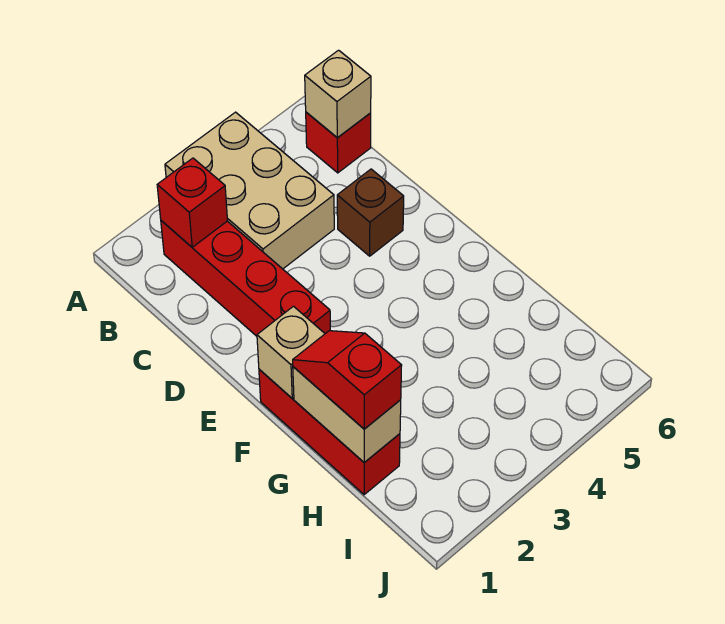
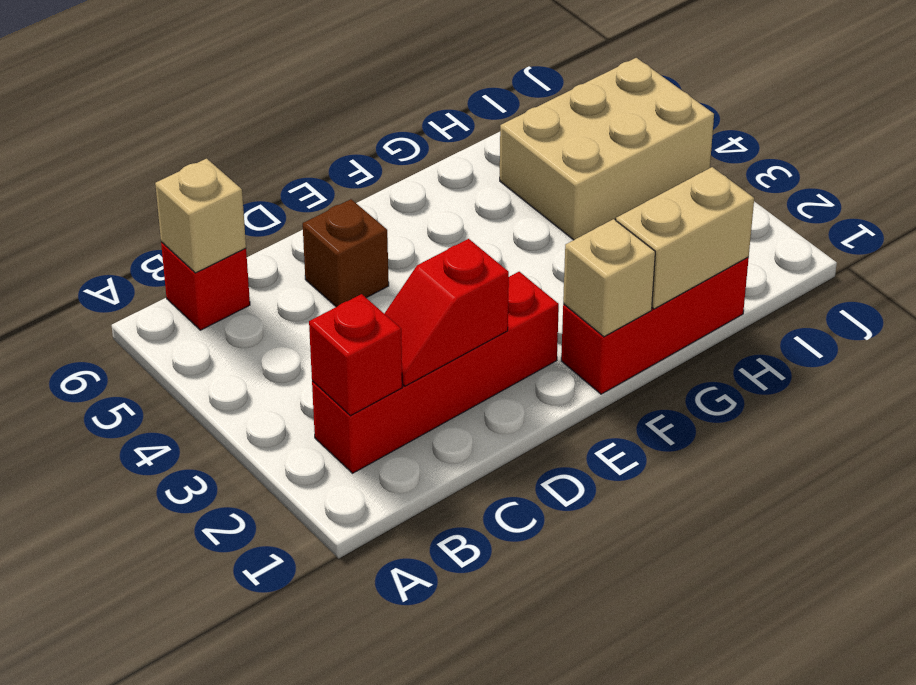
tan brick A3:C4 level 1 -> tan brick H4:J5 level 1
red slope G1:H1 level 3 top H -> red slope C2:D2 level 2 top D

